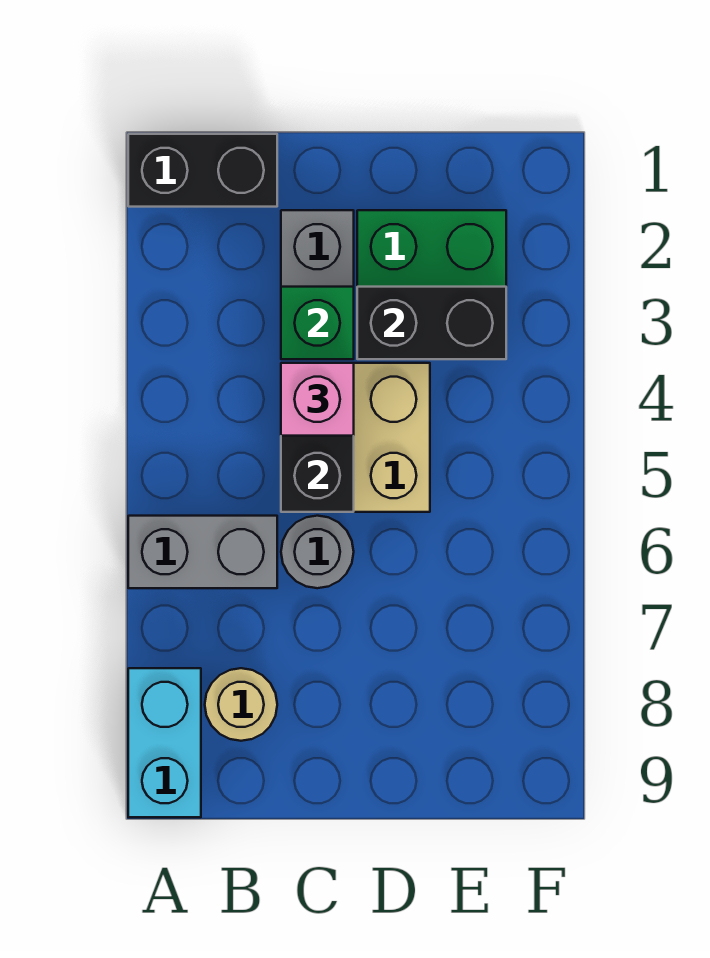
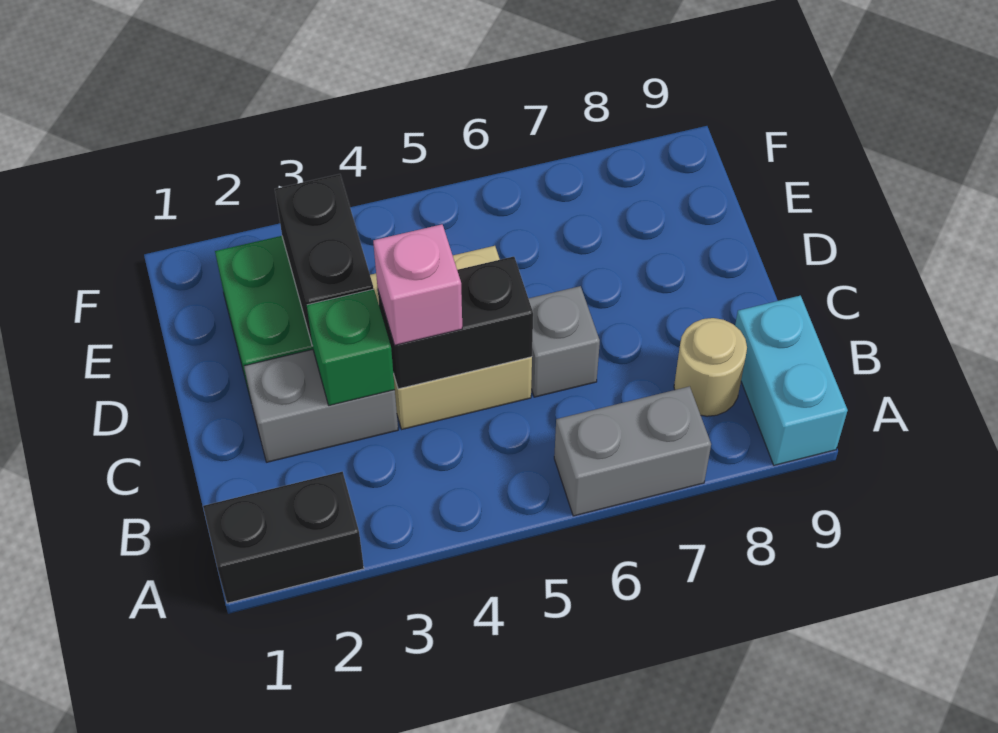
black brick A1:B1 level 1 -> black brick A1:A2 level 1
grey brick A6:B6 level 1 -> grey brick A6:A7 level 1
cyan brick A8:A9 level 1 -> cyan brick A9:B9 level 1
grey round brick C6 level 1 -> grey brick C6 level 1

